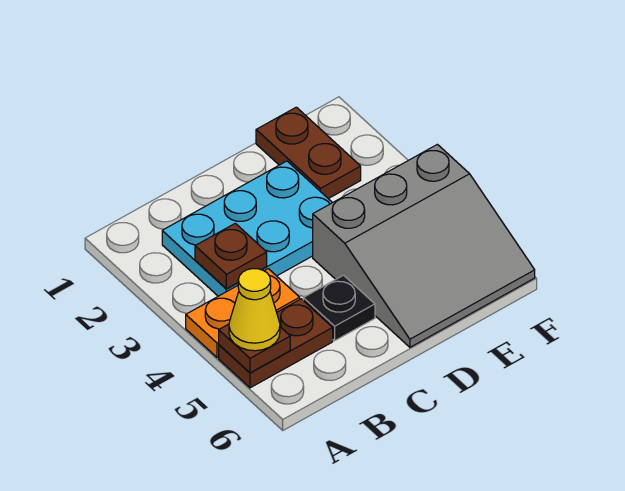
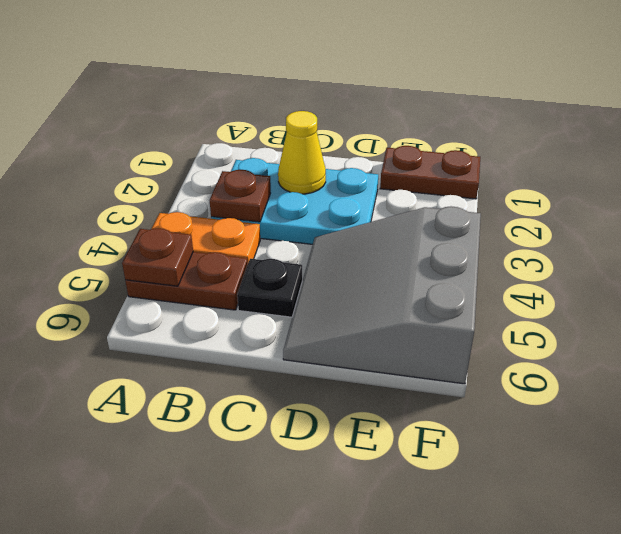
yellow cone A5 level 3 -> yellow cone C2 level 2
grey slope D4:F6 level 1 top 4 -> grey slope D4:F6 level 1 top F
brown plate E1:E2 level 1 -> brown plate E1:F1 level 1

